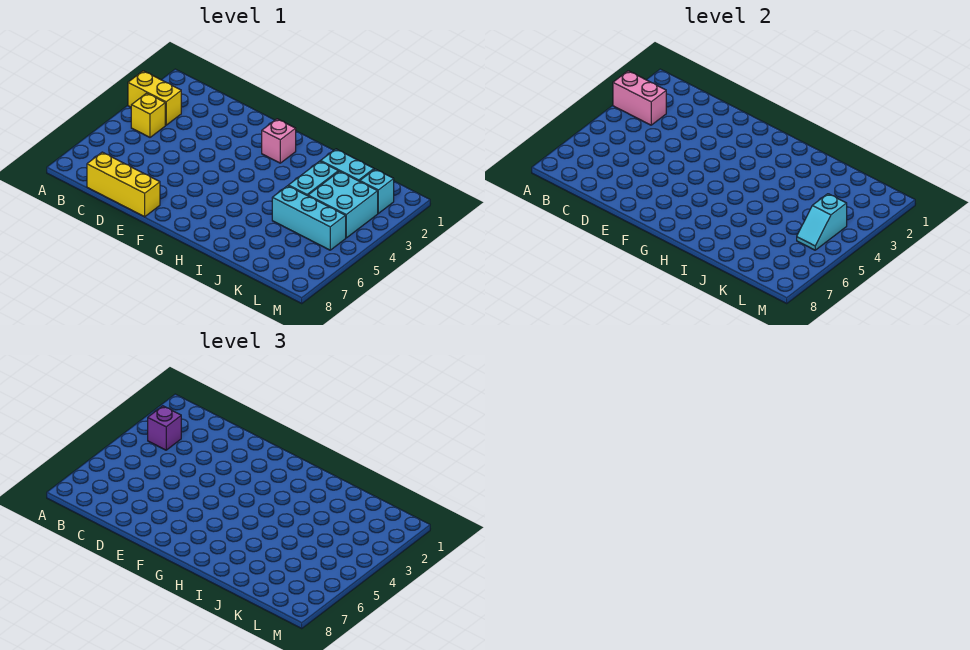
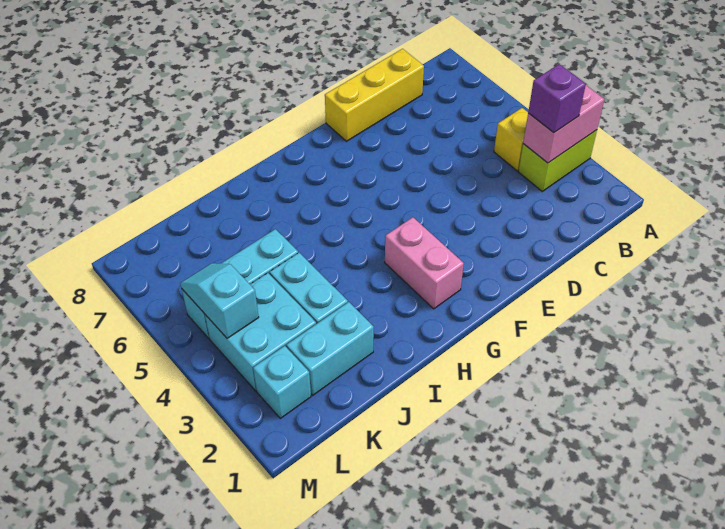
yellow brick A3:B3 level 1 -> lime brick A3:B3 level 1
pink brick G2 level 1 -> pink brick G2:G3 level 1

